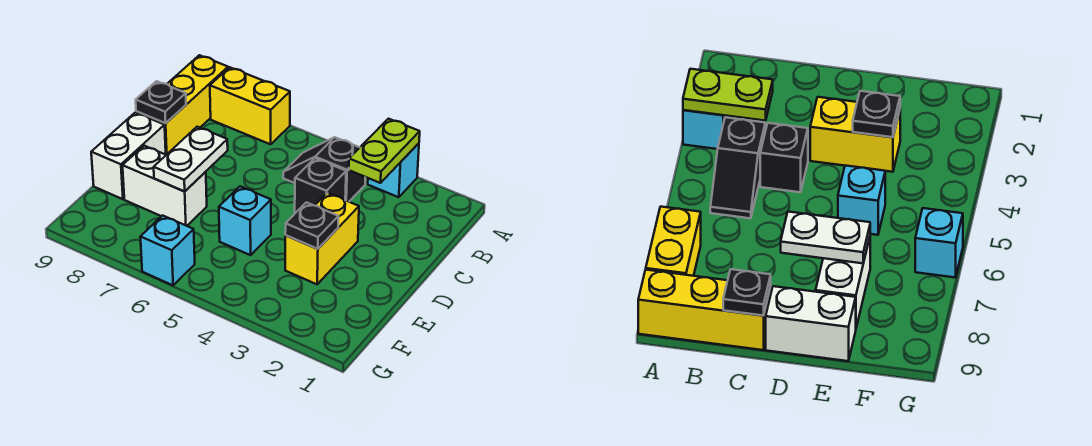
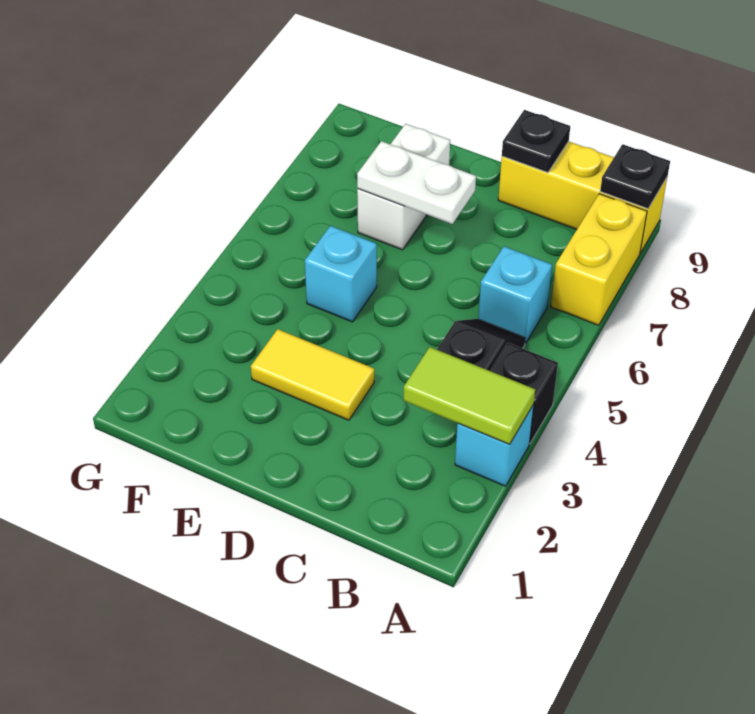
lime plate A3:B3 level 2 -> lime tile A3:B3 level 2
black brick C4 level 1 -> black brick A4 level 1
yellow brick D3:E3 level 1 -> yellow tile D3:E3 level 1
white brick D9:E9 level 1 -> none
black plate E3 level 2 -> black plate A9 level 2
cyan brick G6 level 1 -> cyan brick B6 level 1

